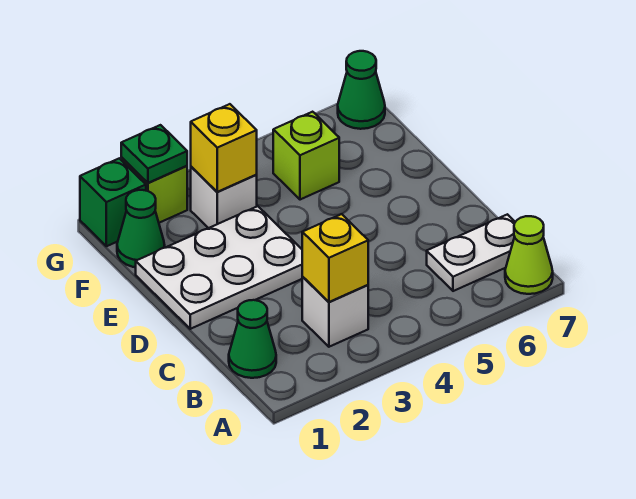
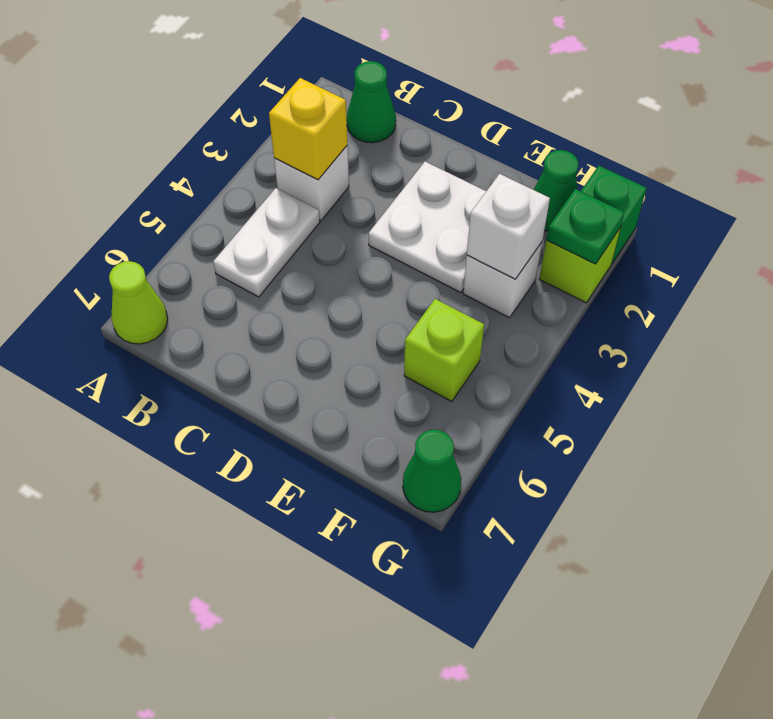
white plate B6:B7 level 1 -> white plate B4:B5 level 1
white plate D1:E3 level 1 -> white plate D2:E3 level 1
yellow brick F3 level 2 -> white brick F3 level 2

